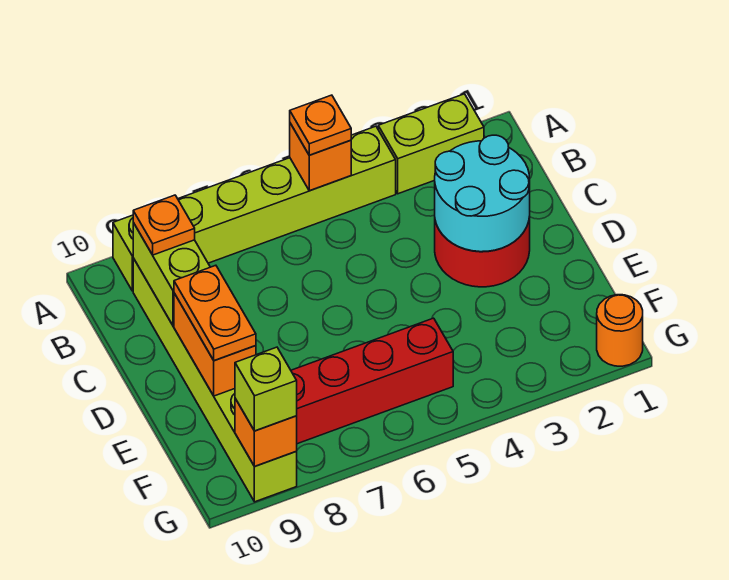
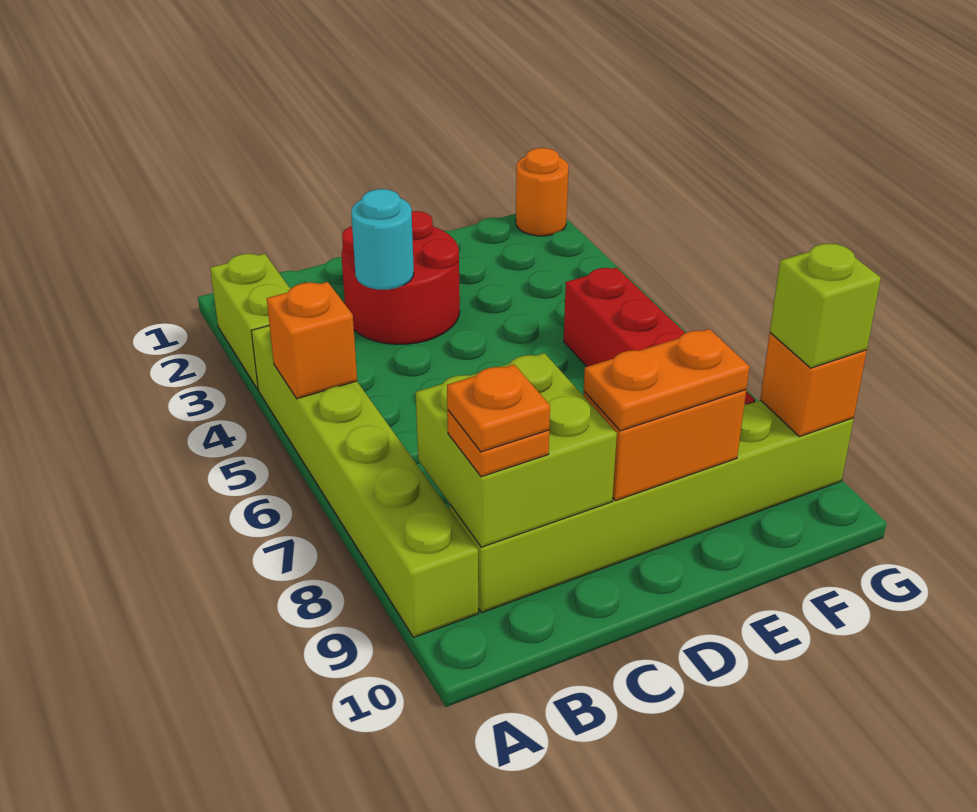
orange plate A5 level 3 -> orange plate B9 level 4
lime brick B9:C9 level 2 -> lime brick B8:C9 level 2
cyan round brick C2:D3 level 2 -> cyan round brick C3 level 2

